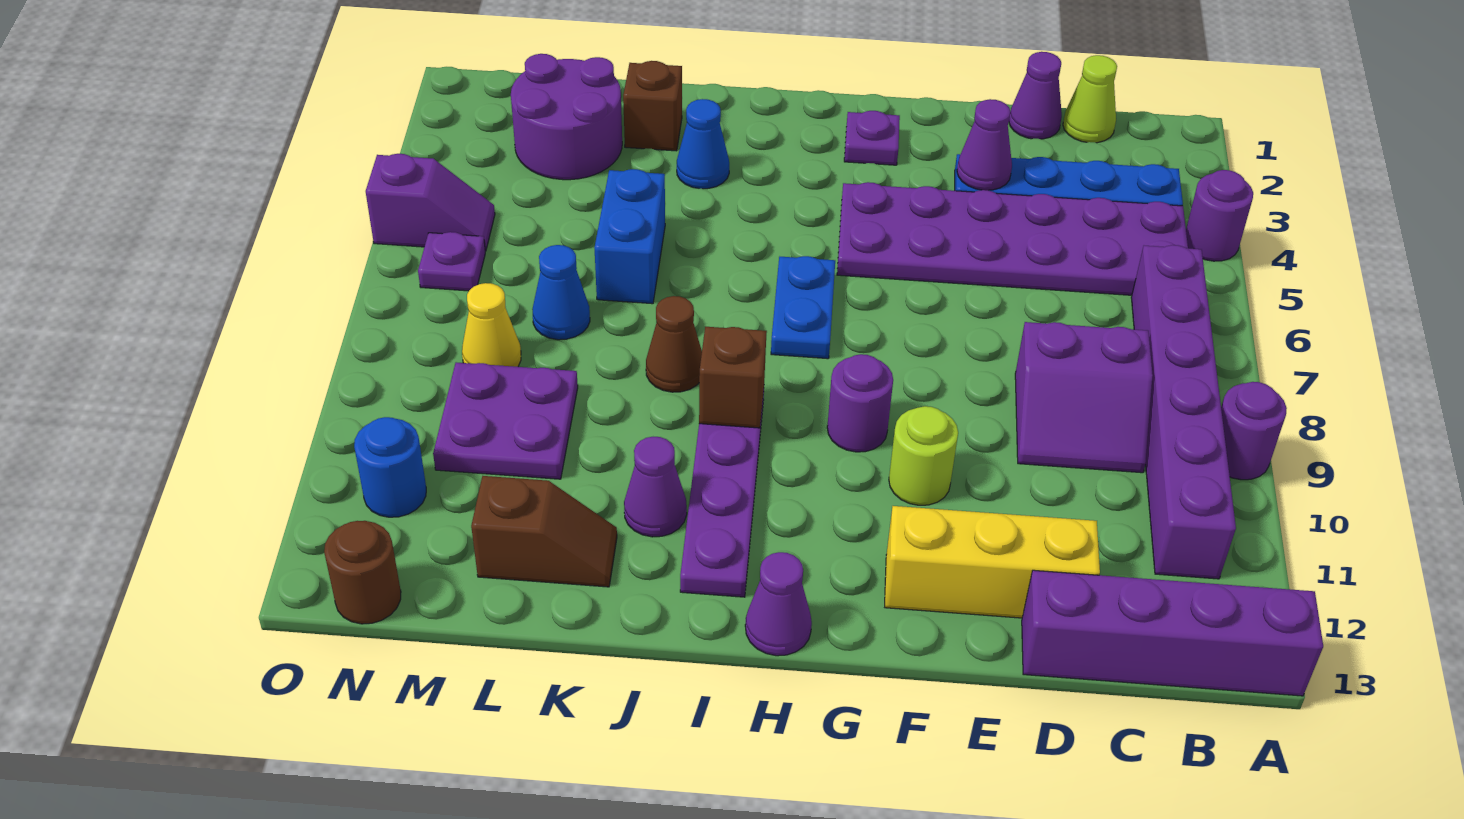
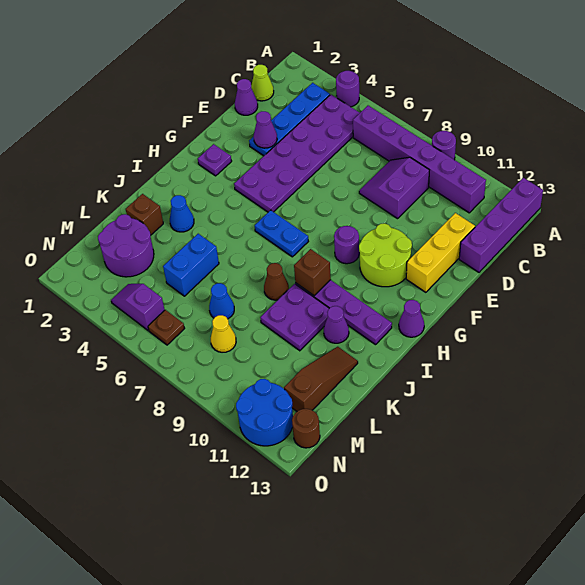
purple slope C8:D9 level 1 top 8 -> purple slope C8:D9 level 1 top 9
lime round brick F10 level 1 -> lime round brick F10:G11 level 1
blue brick K5:K6 level 1 -> blue brick K5:L5 level 1
brown slope K12:L12 level 1 top L -> brown slope K12:M12 level 1 top M
purple plate L9:M10 level 1 -> purple plate J9:K10 level 1
purple slope N5:O5 level 1 top O -> purple slope N4:N5 level 1 top 5
purple plate N6 level 1 -> brown plate N6 level 1
blue round brick N11 level 1 -> blue round brick N11:O12 level 1

